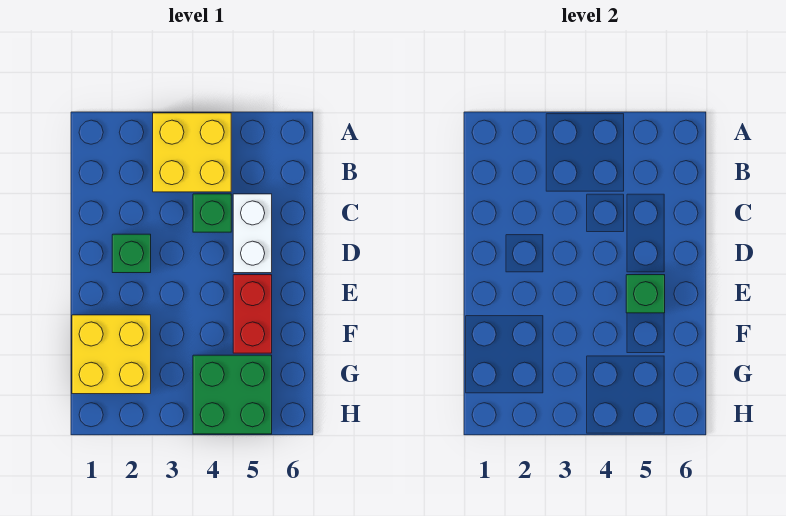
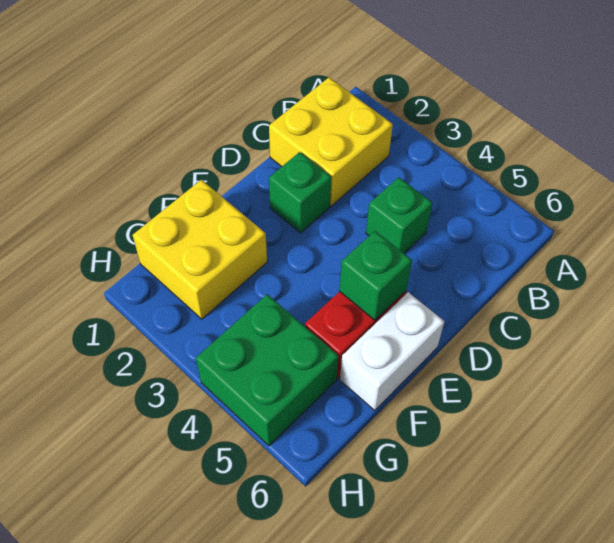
yellow brick A3:B4 level 1 -> yellow brick B1:C2 level 1
white brick C5:D5 level 1 -> white brick E6:F6 level 1

